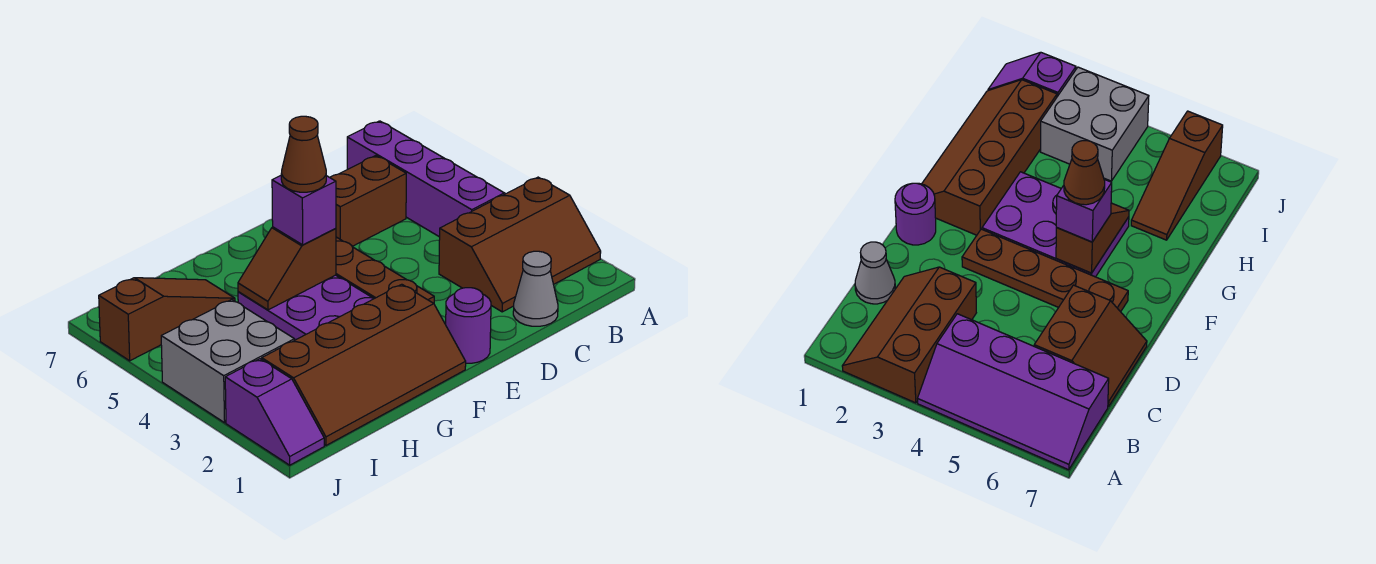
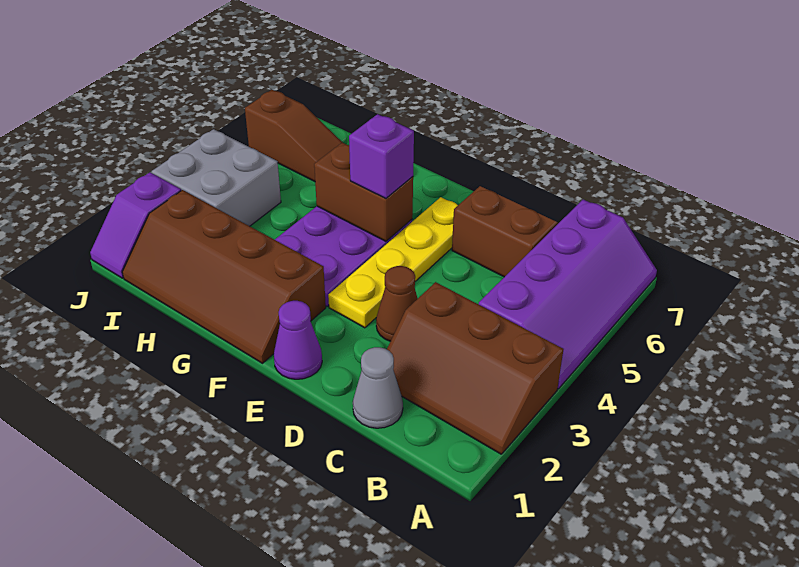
purple round brick E1 level 1 -> purple cone E1 level 1
brown plate E3:E6 level 1 -> yellow plate E3:E6 level 1
brown slope F5:G5 level 2 top F -> brown brick F5:G5 level 2
brown cone F5 level 4 -> brown cone D3 level 1

